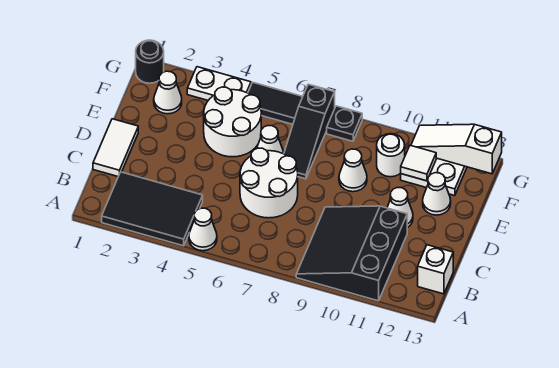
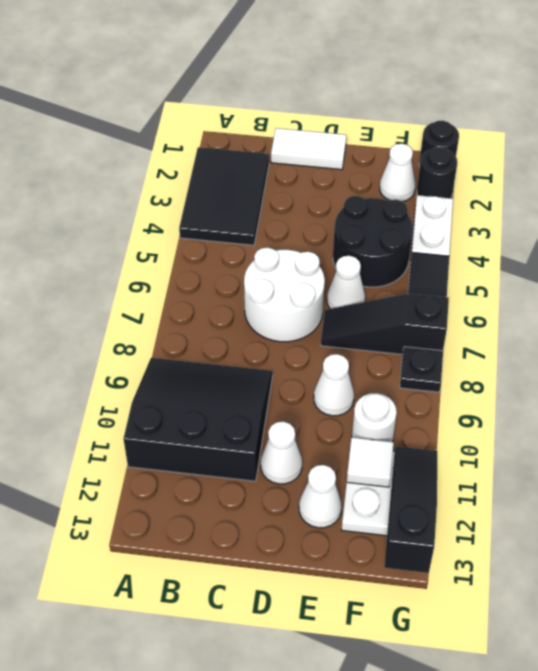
white cone A5 level 1 -> none
white brick B13 level 1 -> none
white round brick E4:F5 level 1 -> black round brick E4:F5 level 1
none -> black round brick G2 level 1
white slope G11:G13 level 2 top 13 -> black slope G11:G13 level 2 top 13

